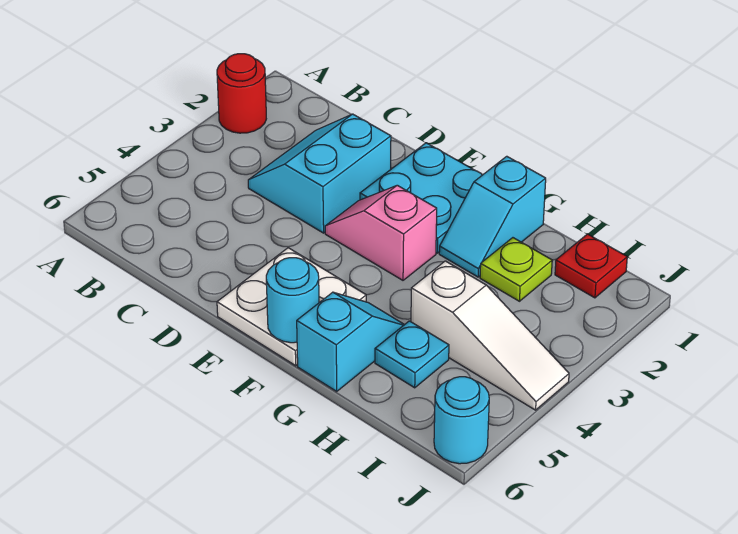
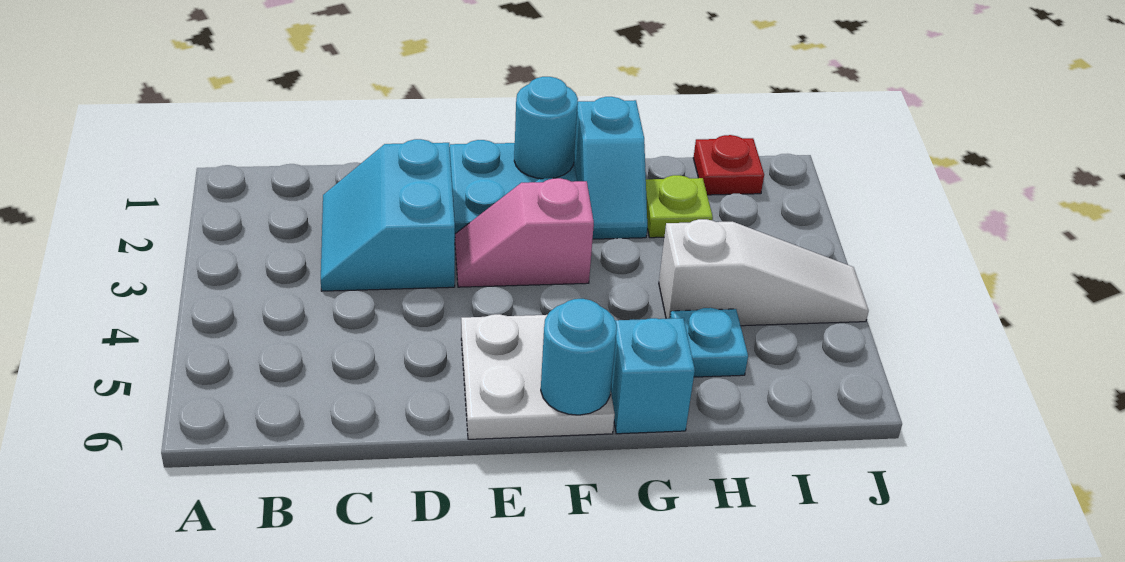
red round brick A2 level 1 -> none
cyan round brick J6 level 1 -> cyan round brick F1 level 2

